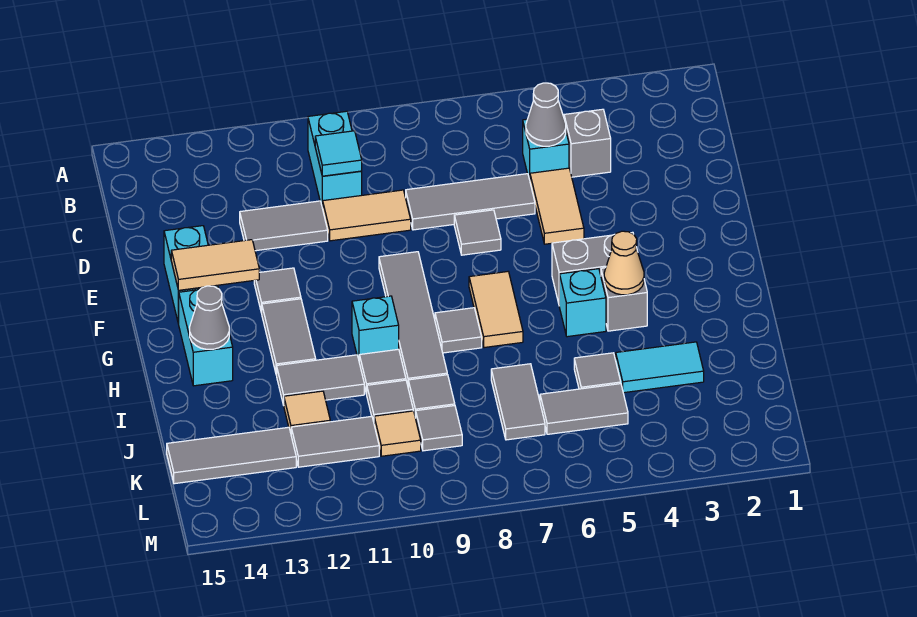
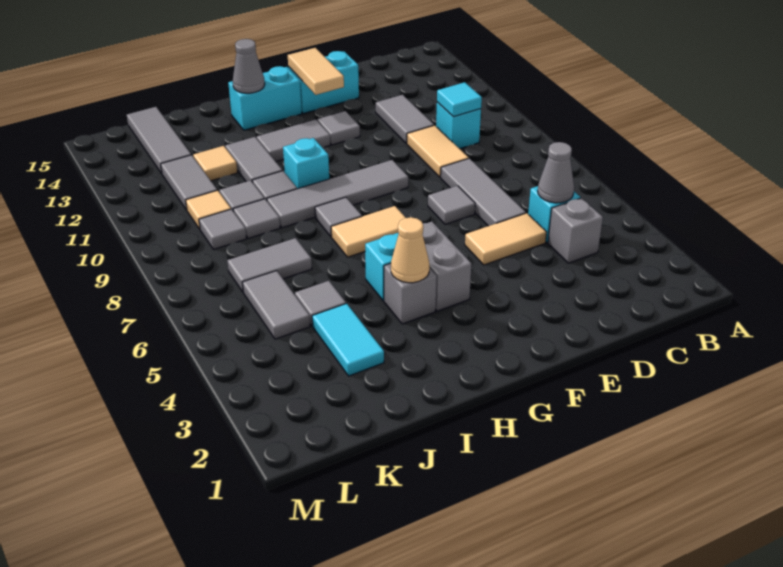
cyan brick B10:C10 level 1 -> cyan brick C10 level 1

